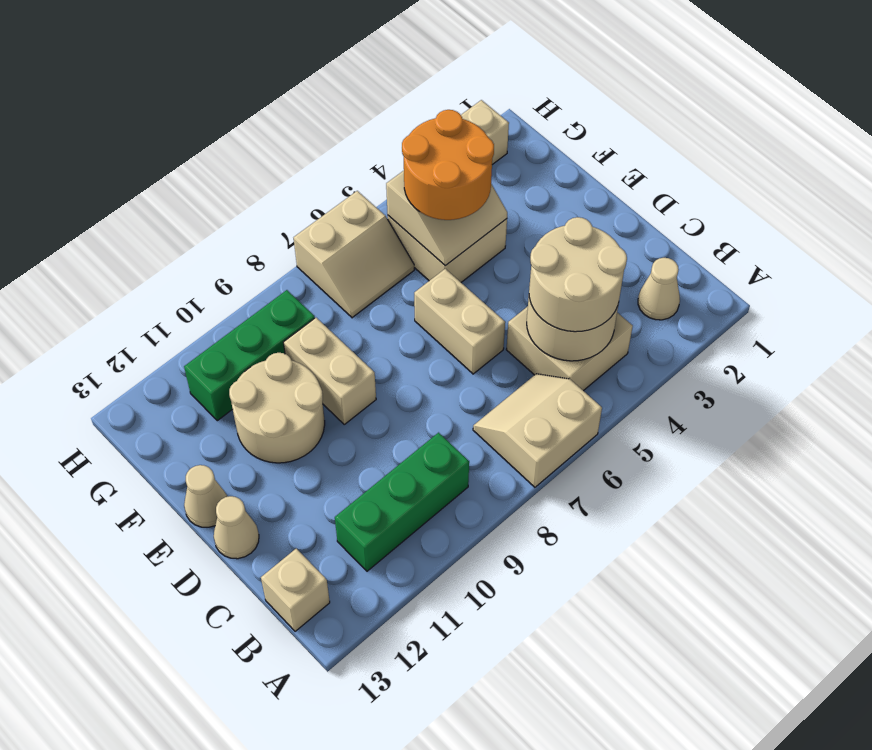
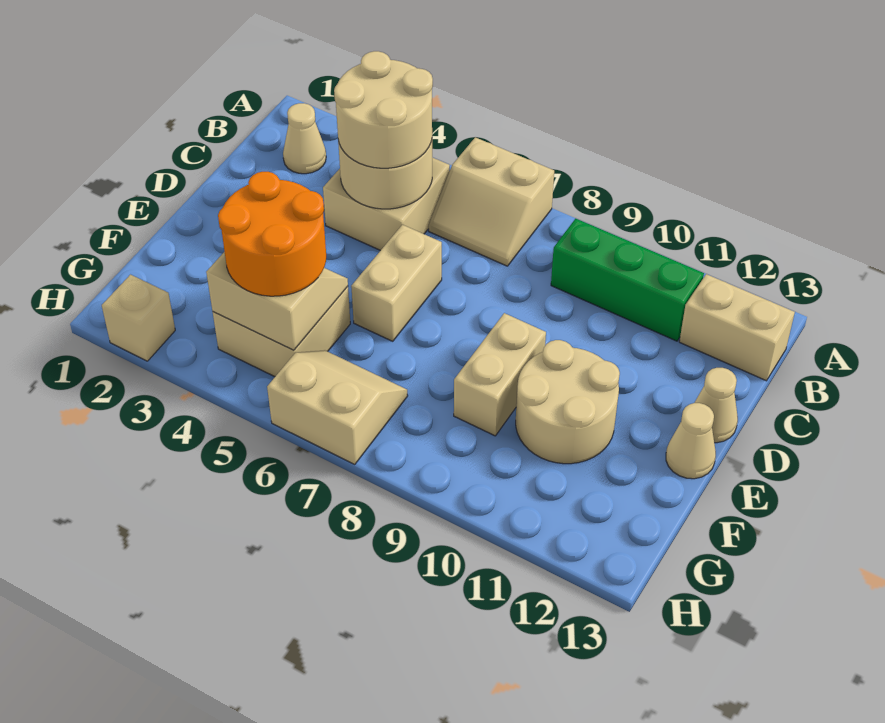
tan brick B13 level 1 -> tan brick B12:B13 level 1
green brick G9:G11 level 1 -> none

